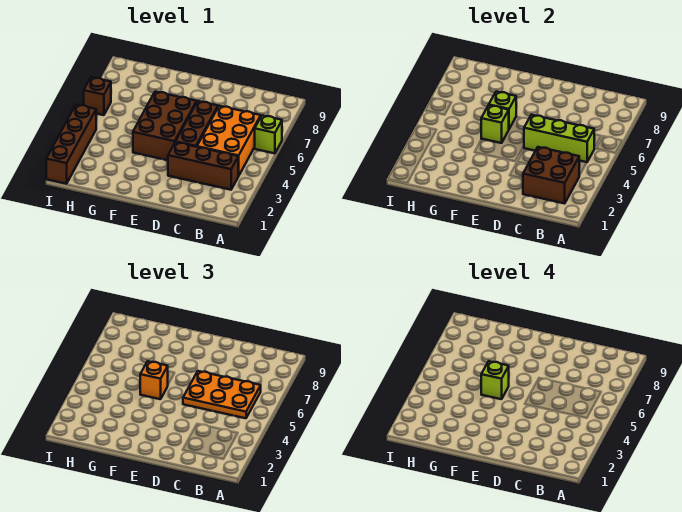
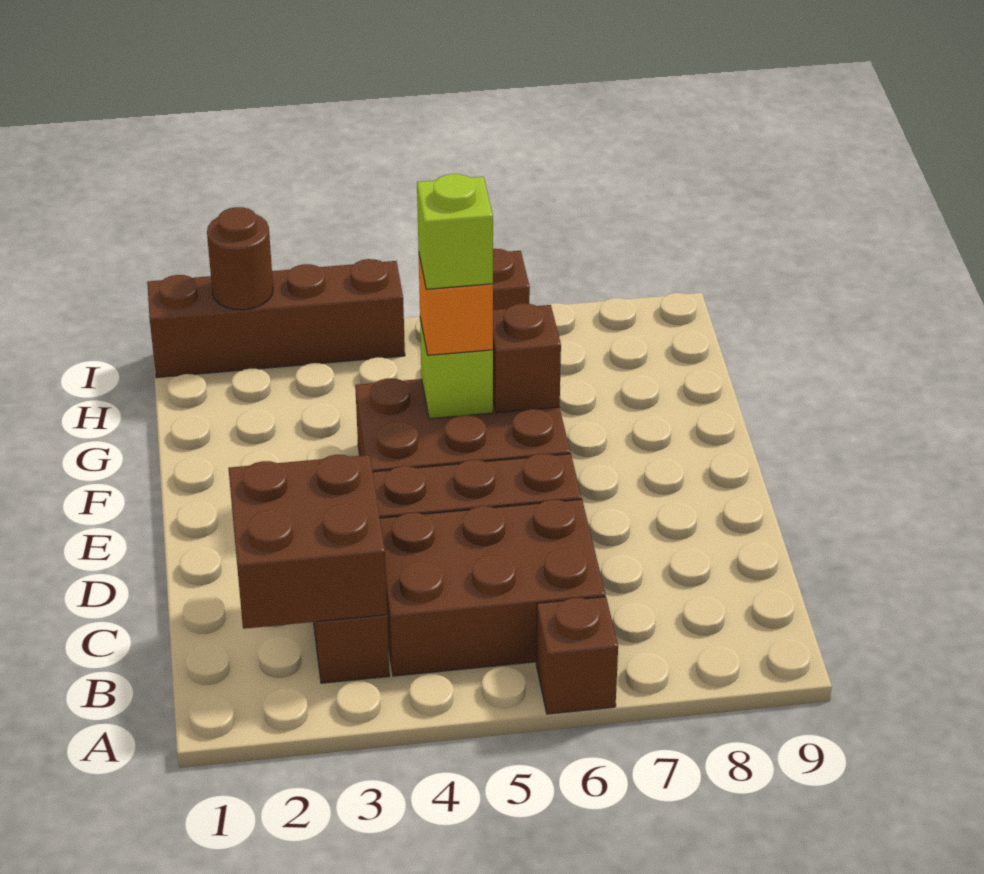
lime brick A6 level 1 -> brown brick A6 level 1
orange brick B4:C6 level 1 -> brown brick B4:C6 level 1
lime brick B5:D5 level 2 -> none
orange plate B5:D6 level 3 -> none
lime brick F6 level 2 -> brown brick F6 level 2
none -> brown round brick I2 level 2

